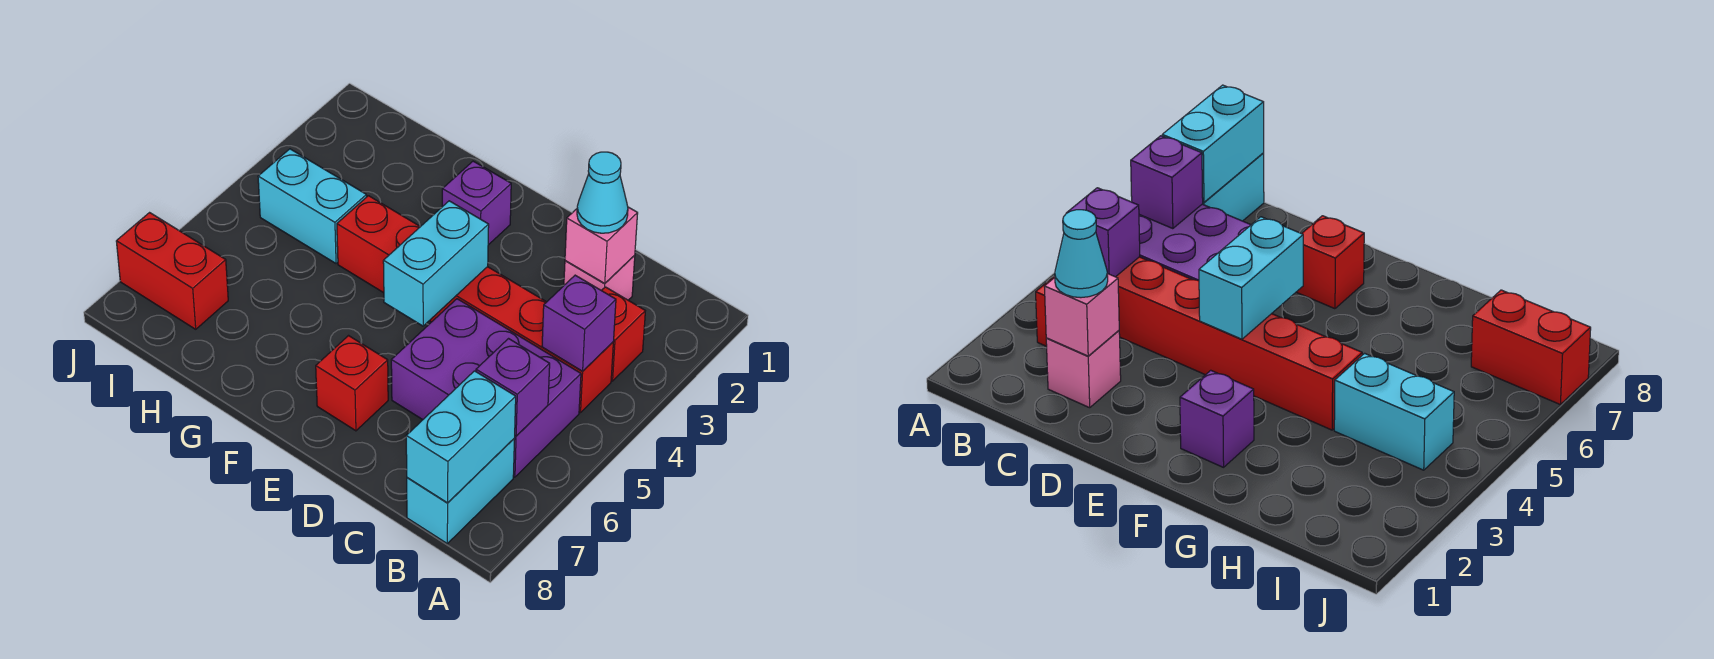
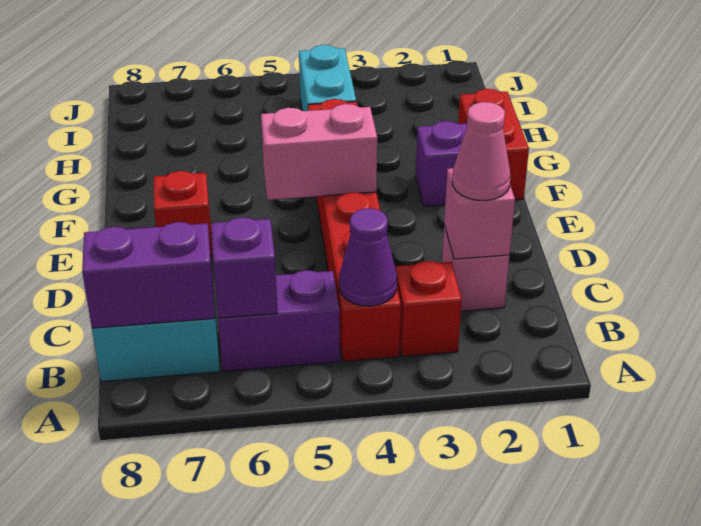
purple brick B4 level 2 -> purple cone B4 level 2
purple brick B5:D6 level 1 -> purple brick B5:B6 level 1
cyan brick B7:B8 level 2 -> purple brick B7:B8 level 2
cyan cone C2 level 3 -> pink cone C2 level 3
cyan brick E4:E5 level 2 -> pink brick E4:E5 level 2
red brick I7:J7 level 1 -> red brick F1:G1 level 1

